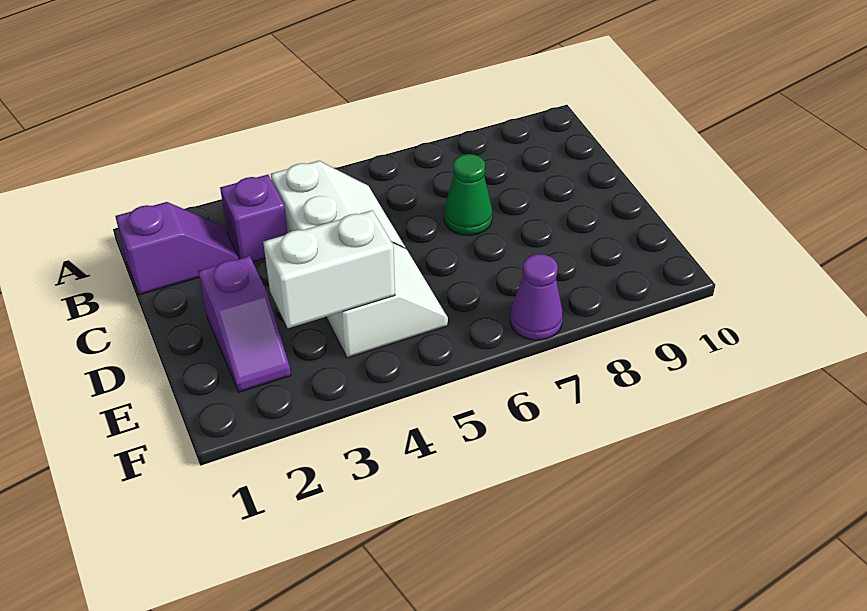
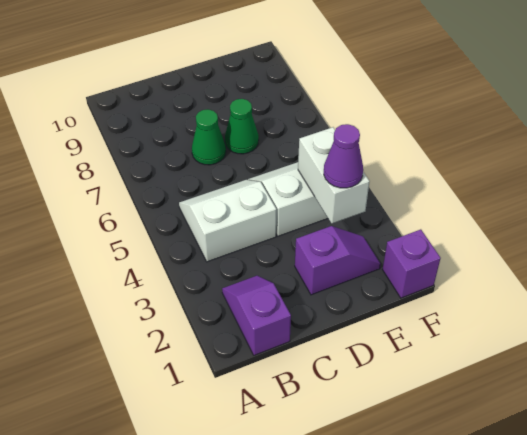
purple brick B3 level 1 -> purple brick F1 level 1
none -> green cone D7 level 1
purple cone F7 level 1 -> purple cone E3 level 3

